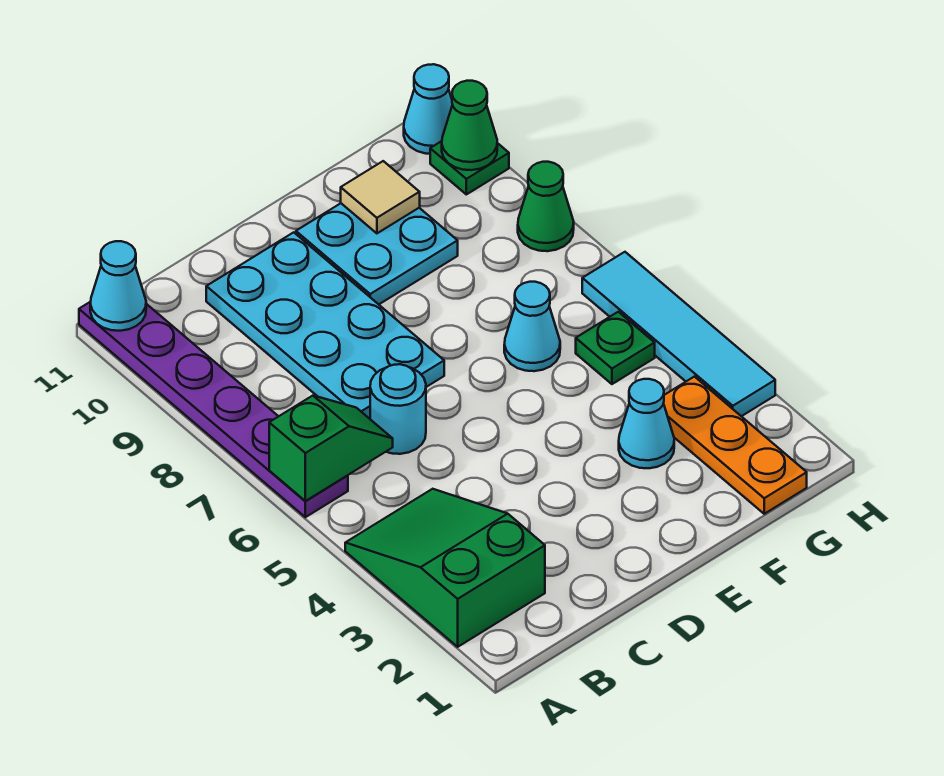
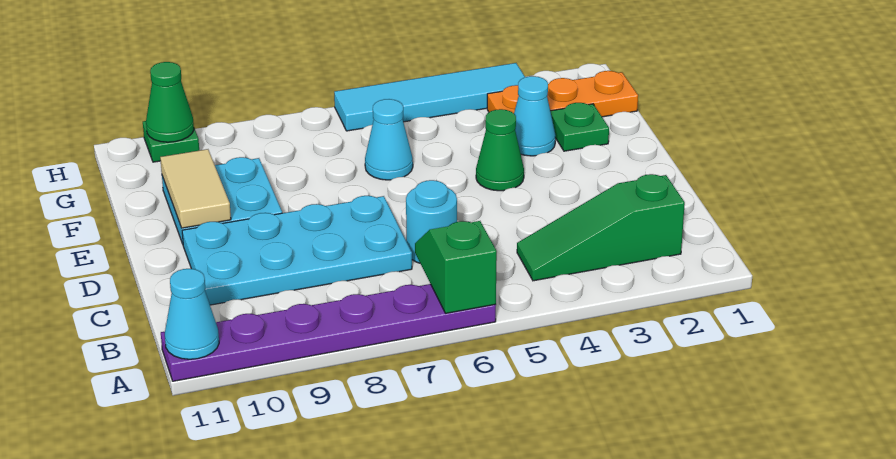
green slope A2:B4 level 1 top 2 -> green slope B2:B4 level 1 top 2
tan tile F10 level 2 -> tan tile E10:F10 level 2
green plate G5 level 1 -> green plate F2 level 1
green cone H8 level 1 -> green cone E4 level 1
cyan cone H11 level 1 -> none

